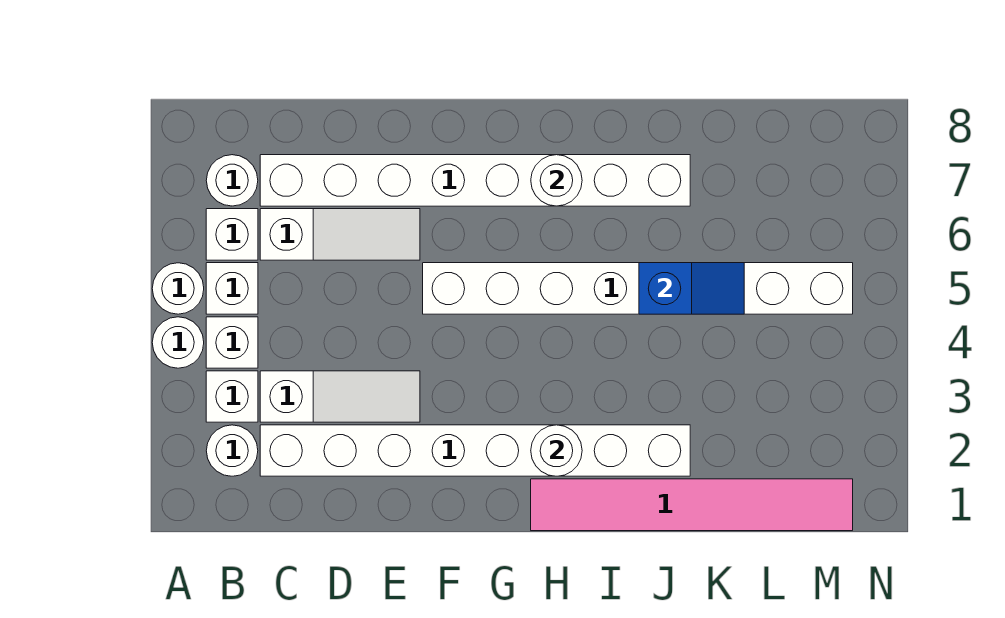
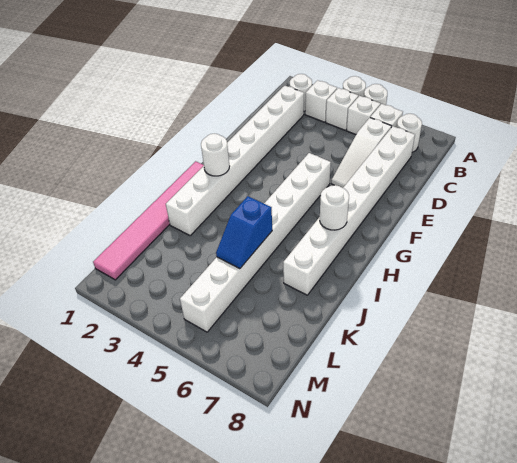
white slope C3:E3 level 1 top C -> none

